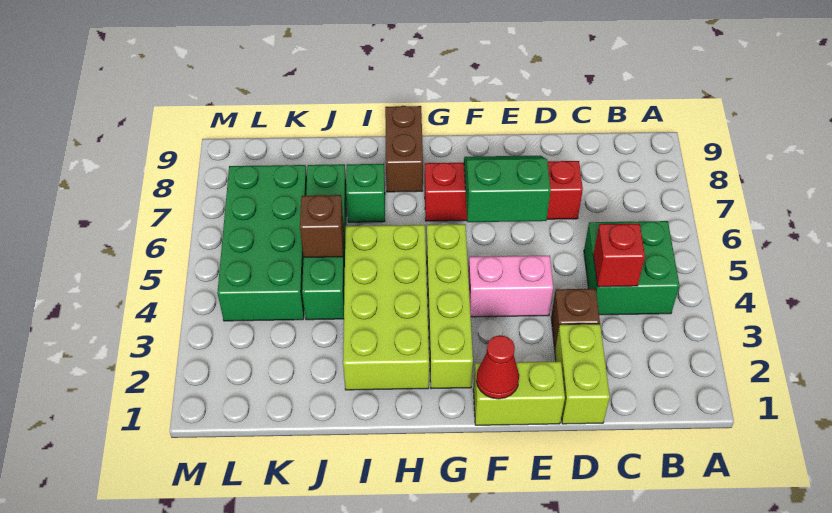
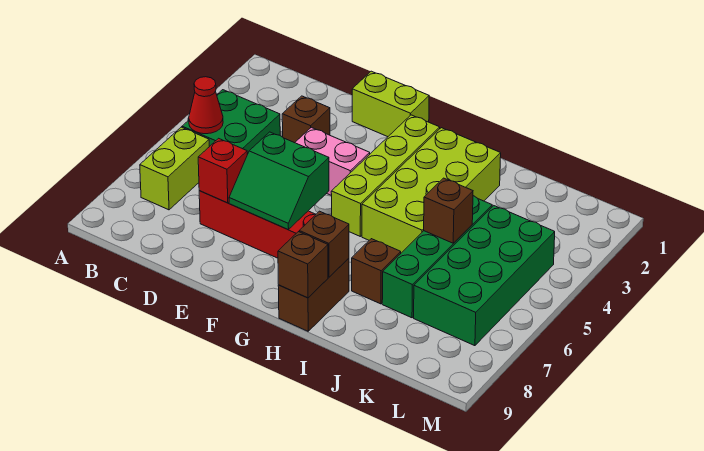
red brick C4 level 2 -> red brick D7 level 2
lime brick D1:D2 level 1 -> lime brick B6:B7 level 1
red cone F1 level 2 -> red cone B5 level 2
none -> brown brick H8 level 2
none -> brown brick H9 level 2
green brick I7 level 1 -> brown brick I7 level 1

